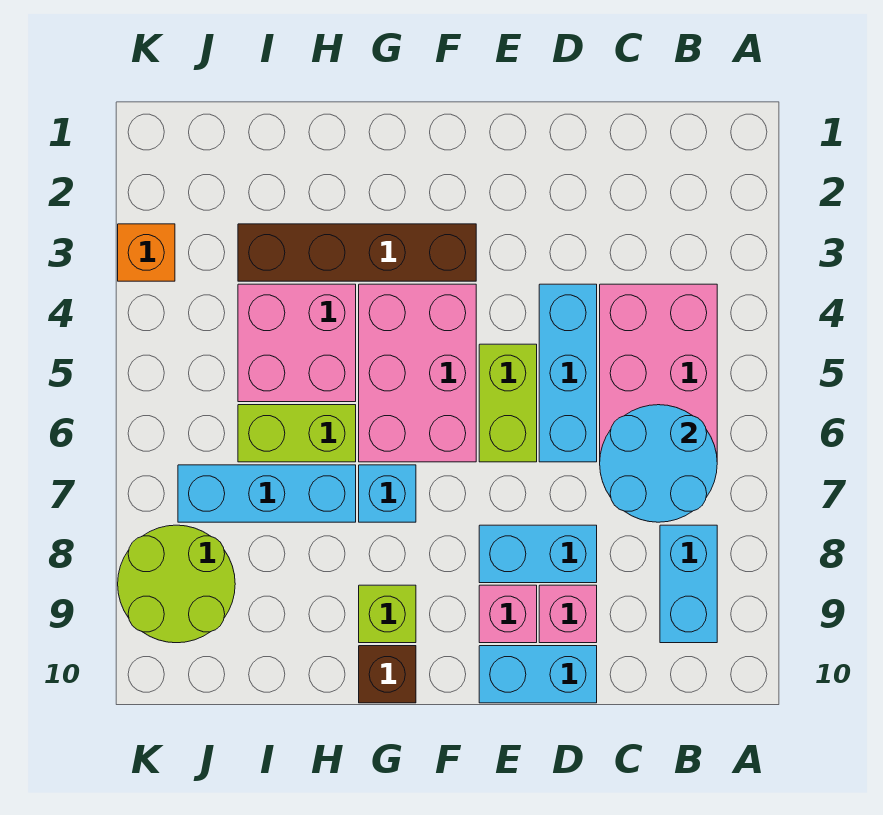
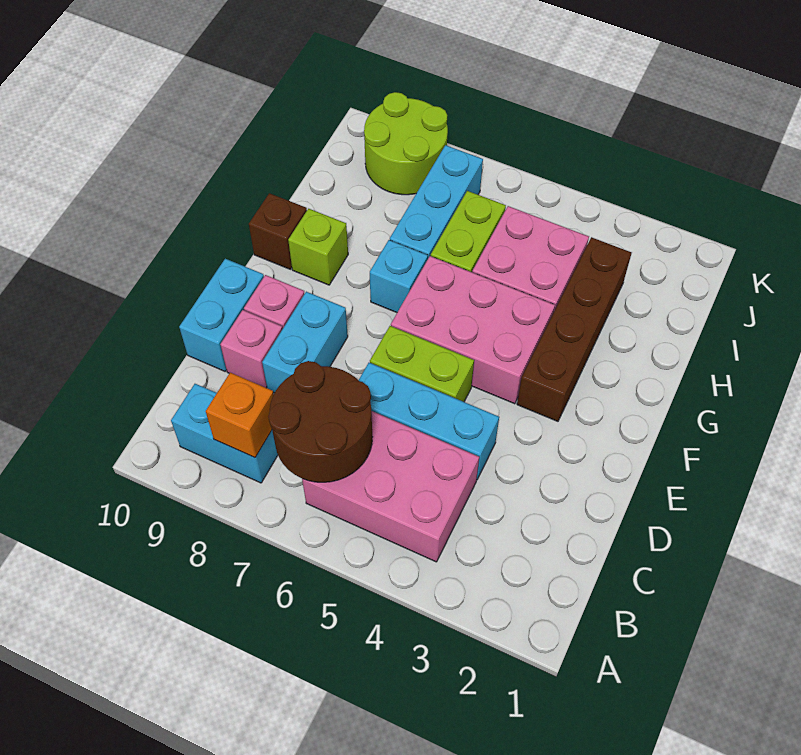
cyan round brick B6:C7 level 2 -> brown round brick B6:C7 level 2
orange brick K3 level 1 -> orange brick B8 level 2

